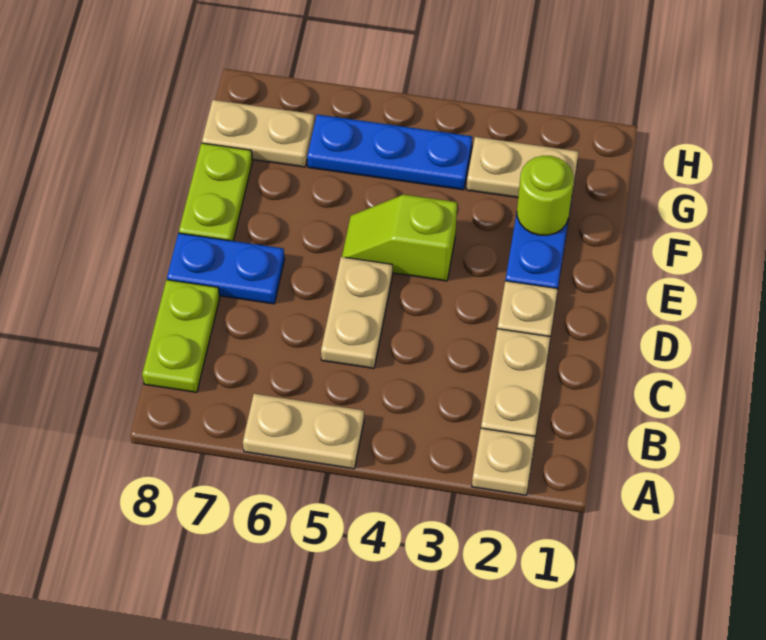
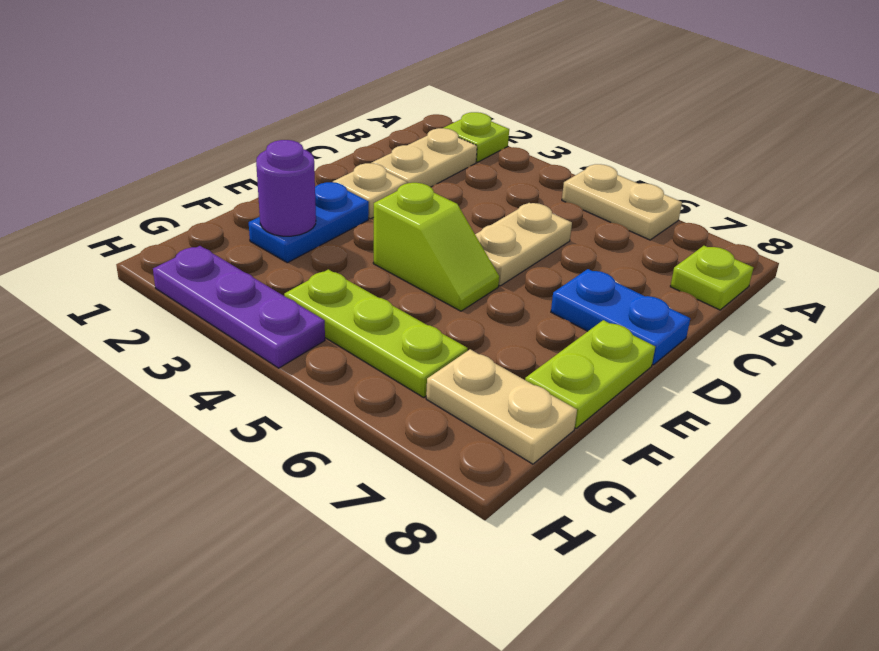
tan plate A2 level 1 -> lime plate A2 level 1
lime plate B8:C8 level 1 -> lime plate B8 level 1
lime round brick F2 level 2 -> purple round brick F2 level 2
tan plate G2:G3 level 1 -> none
blue plate G4:G6 level 1 -> lime plate G4:G6 level 1
none -> purple plate H2:H4 level 1

